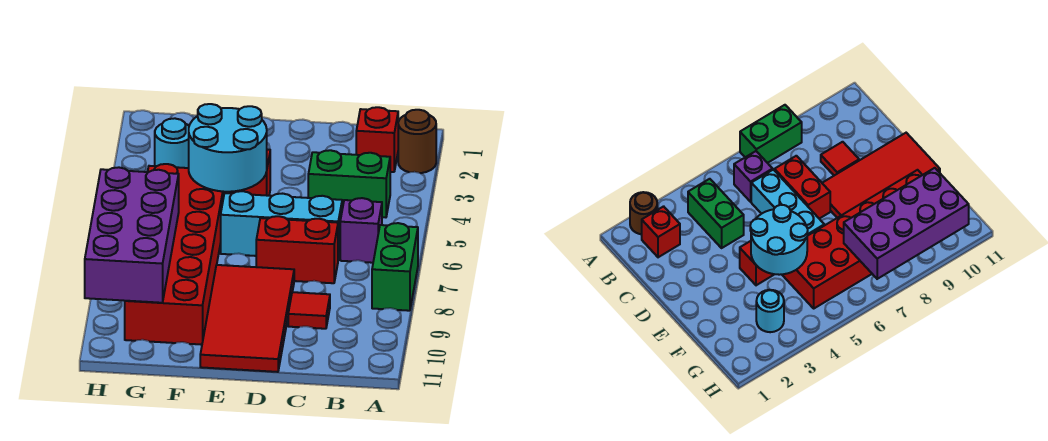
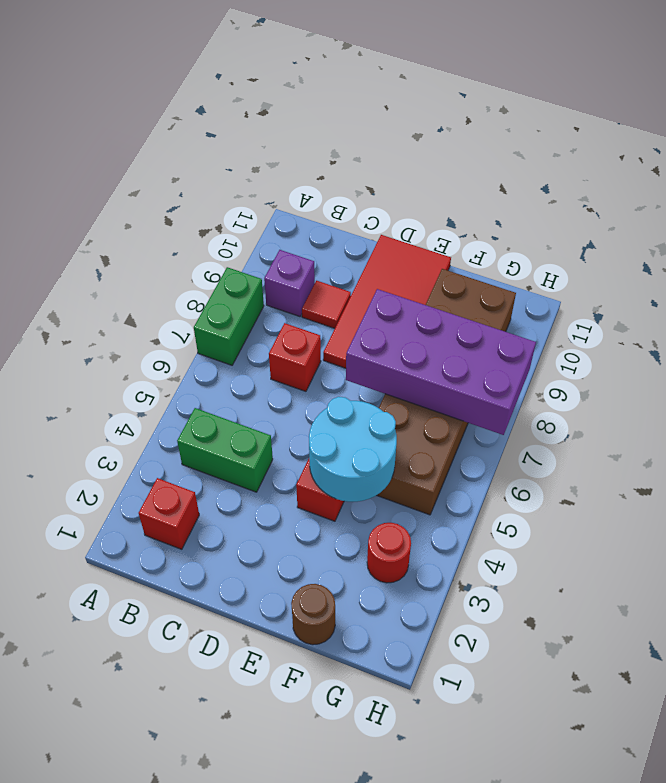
brown round brick A2 level 1 -> brown round brick F1 level 1
purple brick B6 level 1 -> purple brick B9 level 1
cyan brick C6:E6 level 1 -> none
red brick C7:D7 level 1 -> red brick C7 level 1
red brick F5:G10 level 1 -> brown brick F5:G10 level 1
cyan round brick G3 level 1 -> red round brick G3 level 1
purple brick G7:H10 level 2 -> purple brick E7:H8 level 2

